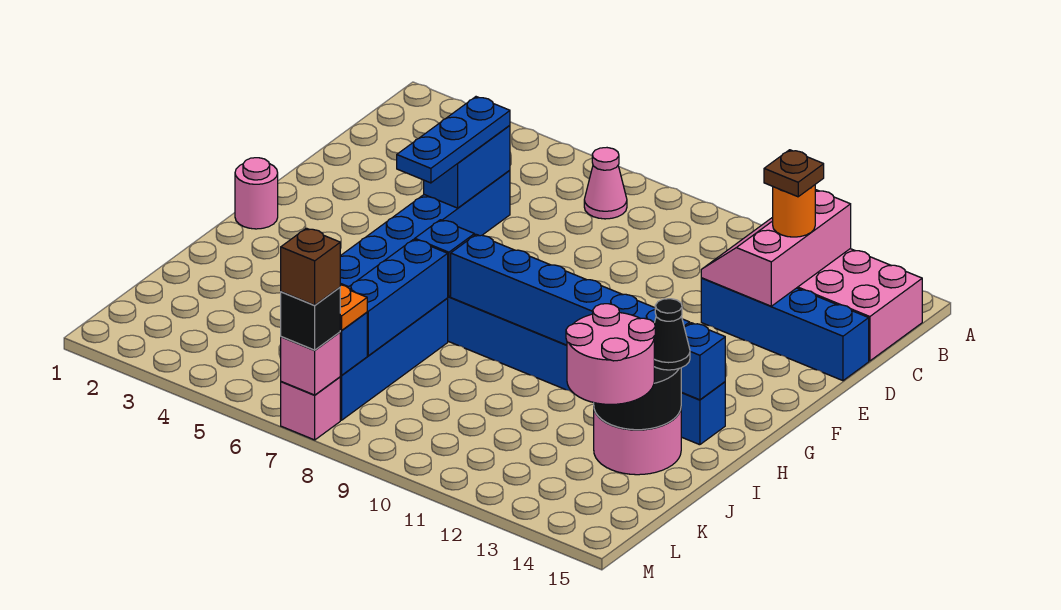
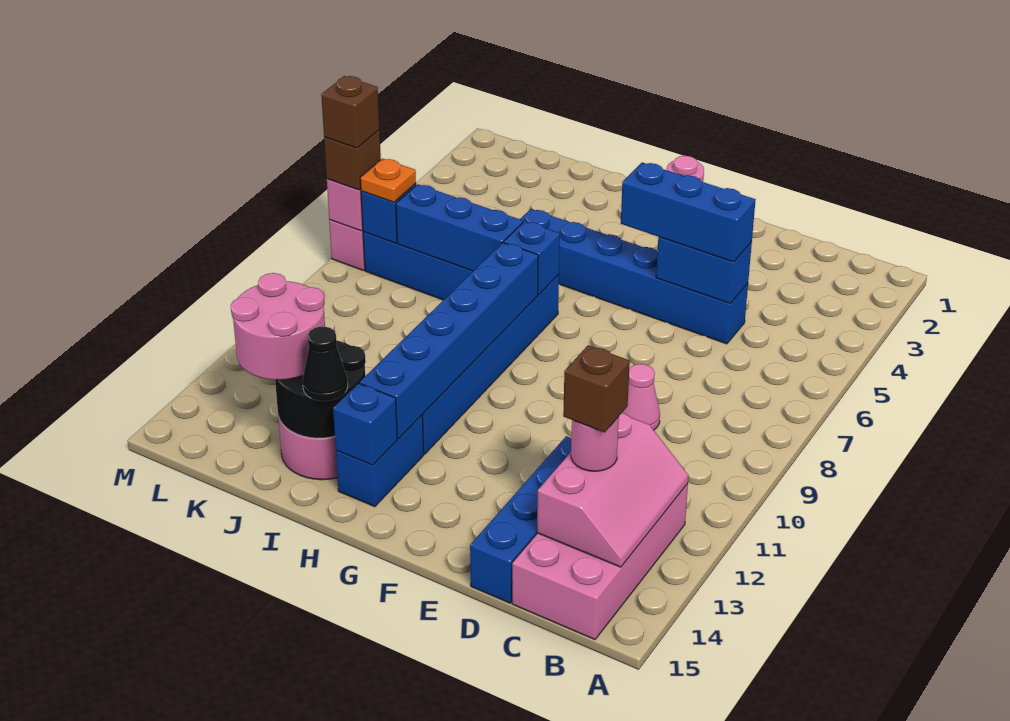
pink cone B7 level 1 -> pink cone D9 level 1
pink slope B12:D13 level 2 top 13 -> pink slope B12:C14 level 2 top C
orange round brick C13 level 3 -> pink round brick C13 level 3
brown plate C13 level 4 -> brown brick C13 level 4
blue plate D5:F5 level 3 -> blue brick D5:F5 level 3
black brick M7 level 3 -> brown brick M7 level 3

